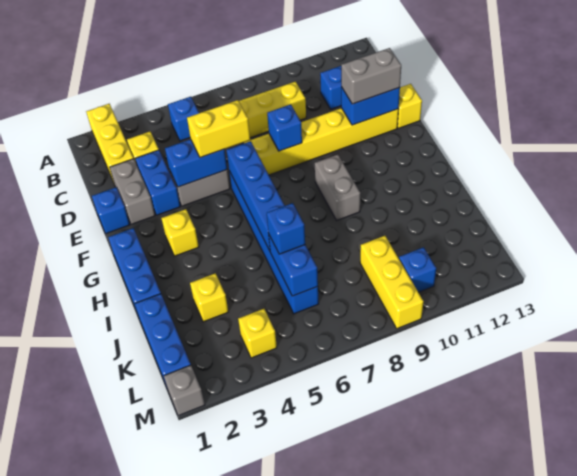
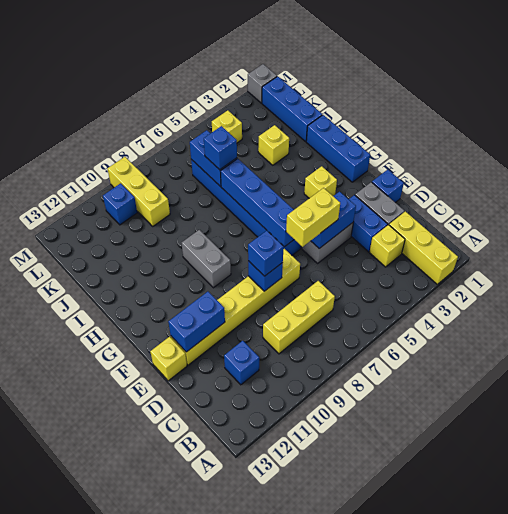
blue brick B5 level 1 -> blue brick E8 level 3
grey brick E11:E12 level 3 -> none

